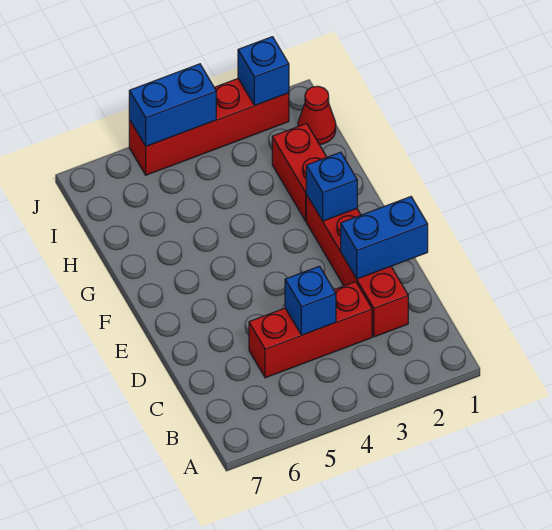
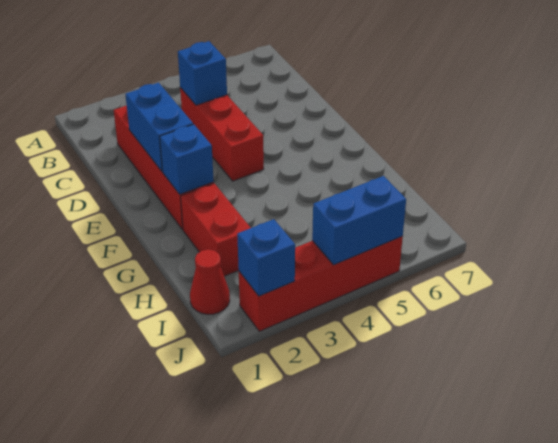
red brick C3:C5 level 1 -> red brick C4:E4 level 1
blue brick D1:D2 level 2 -> blue brick D2:E2 level 2

